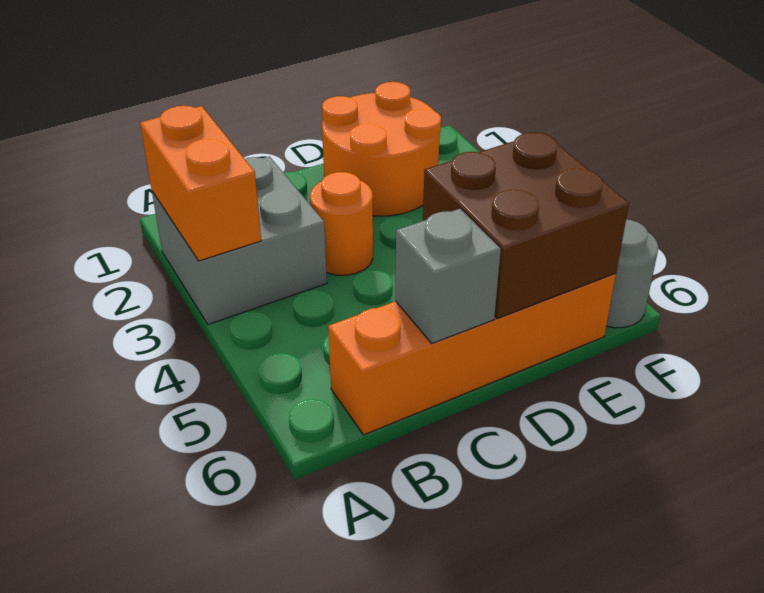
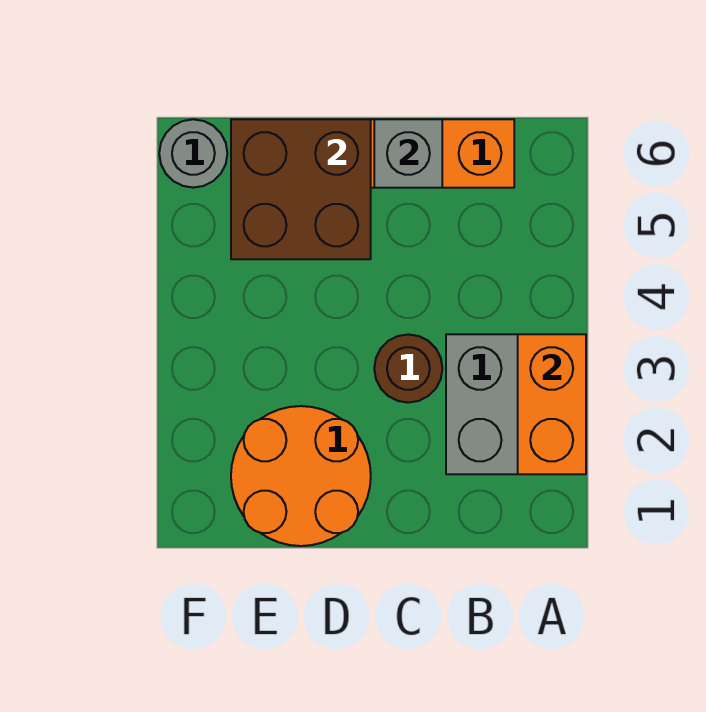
orange round brick C3 level 1 -> brown round brick C3 level 1

